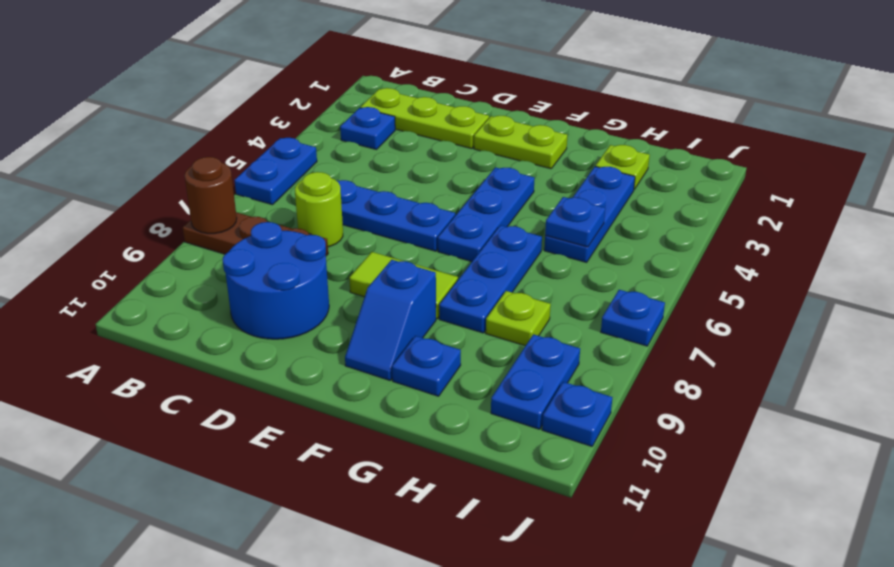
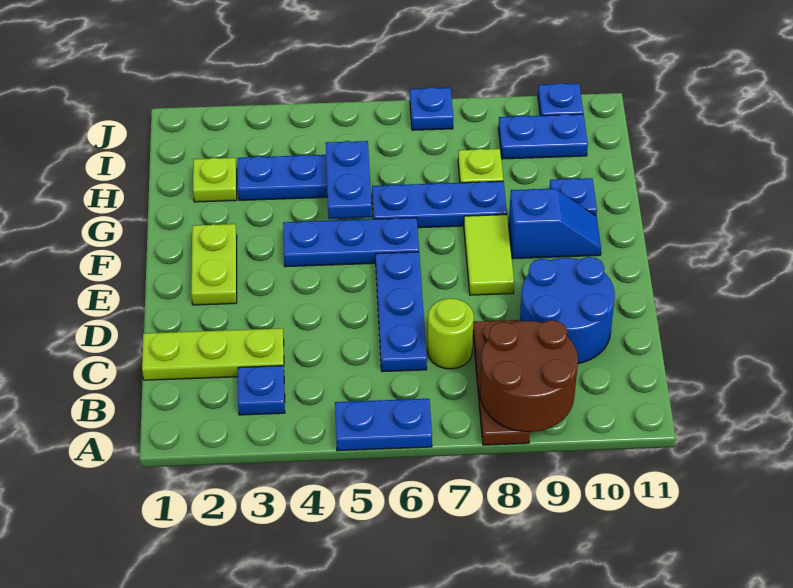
brown round brick A8 level 2 -> brown round brick A8:B9 level 2
lime plate B2:D2 level 1 -> lime plate C1:C3 level 1
blue plate H5 level 2 -> blue plate G5:H5 level 2

